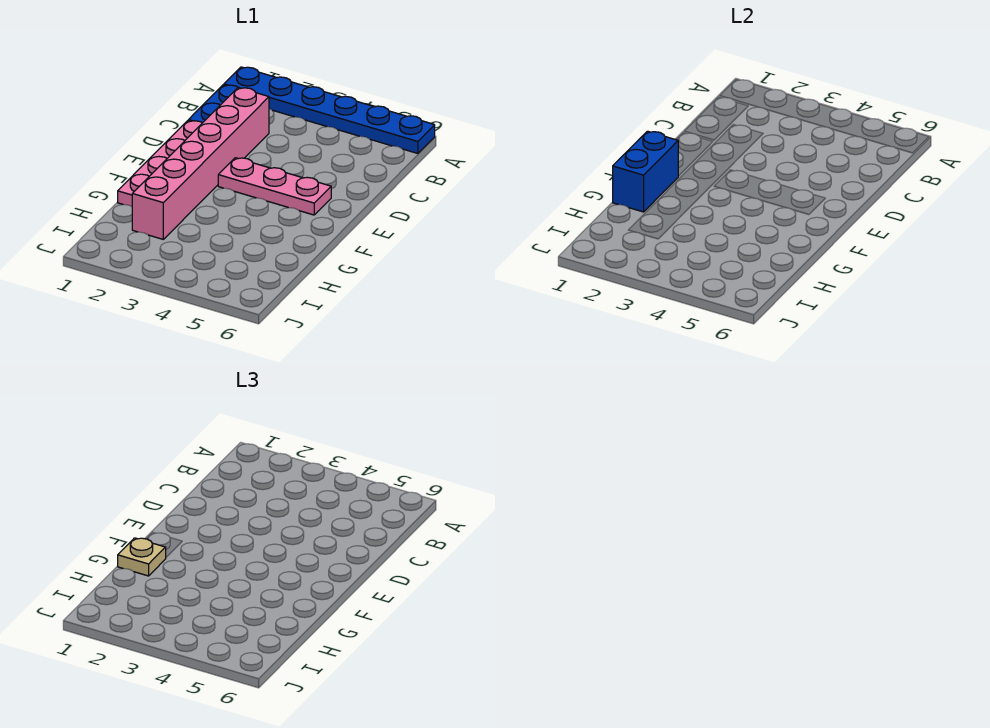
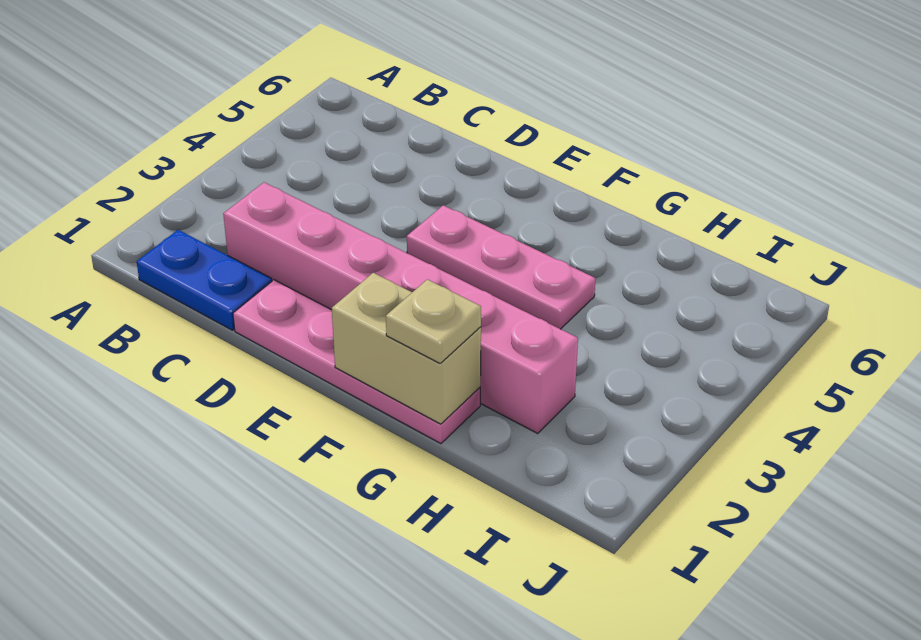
blue plate A1:A6 level 1 -> none
pink plate E3:E5 level 1 -> pink plate E4:G4 level 1
blue brick F1:G1 level 2 -> tan brick F1:G1 level 2

